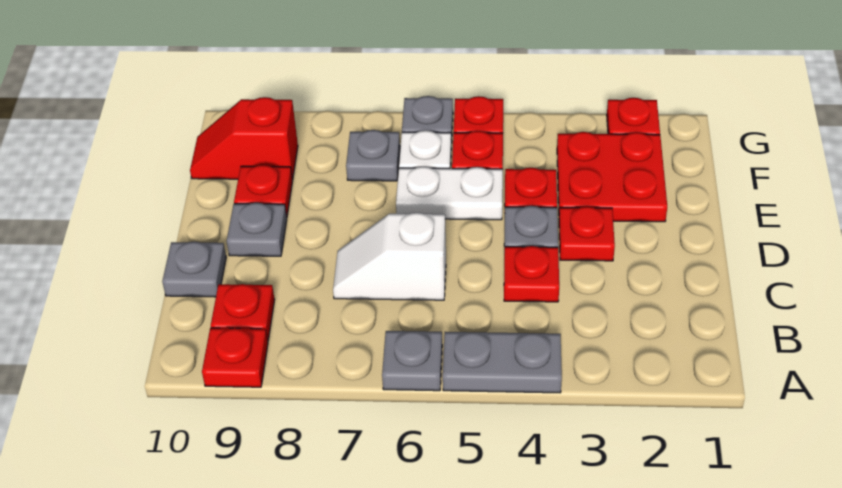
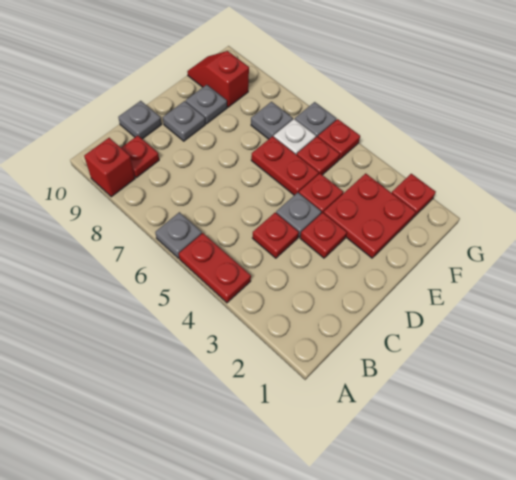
grey plate A4:A5 level 1 -> red plate A4:A5 level 1
red plate A9 level 1 -> red brick A9 level 1
white slope C6:C7 level 1 top 6 -> none
white plate E5:E6 level 1 -> red plate E5:E6 level 1
red plate E9 level 1 -> grey plate E9 level 1

